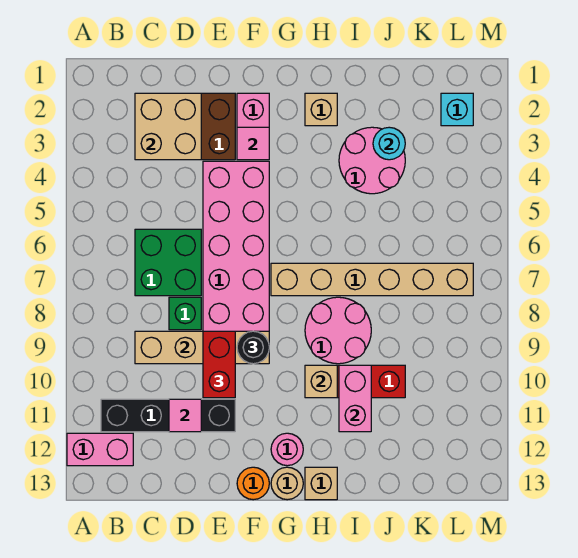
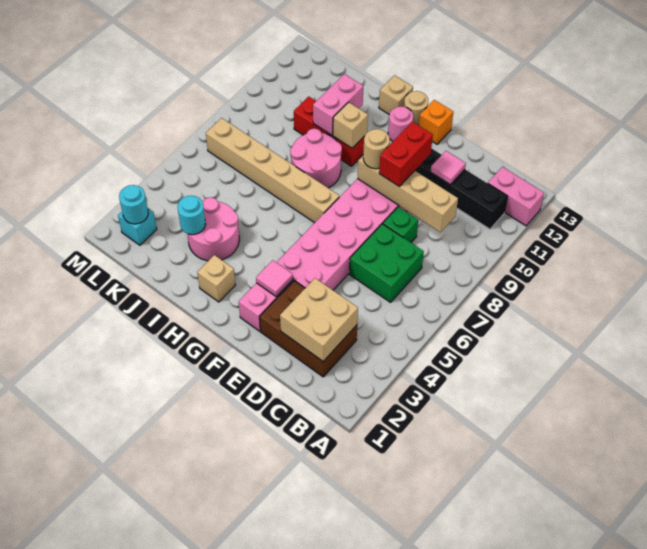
black round brick F9 level 3 -> tan round brick F9 level 3
orange round brick F13 level 1 -> orange brick F13 level 1
none -> cyan round brick L2 level 2

